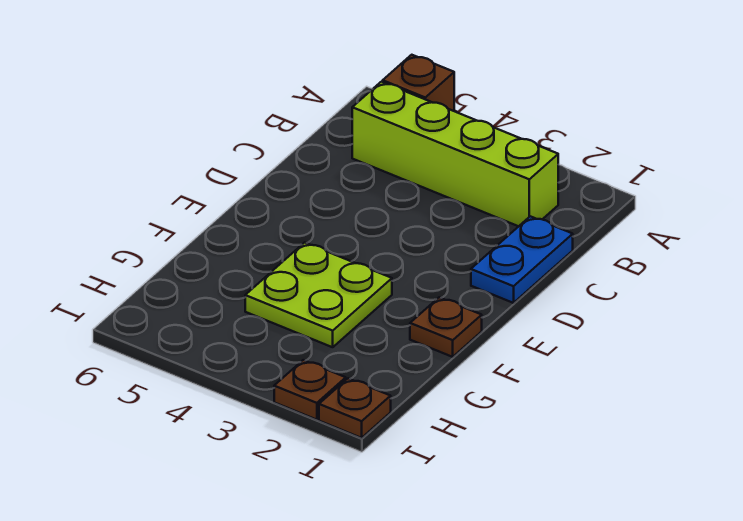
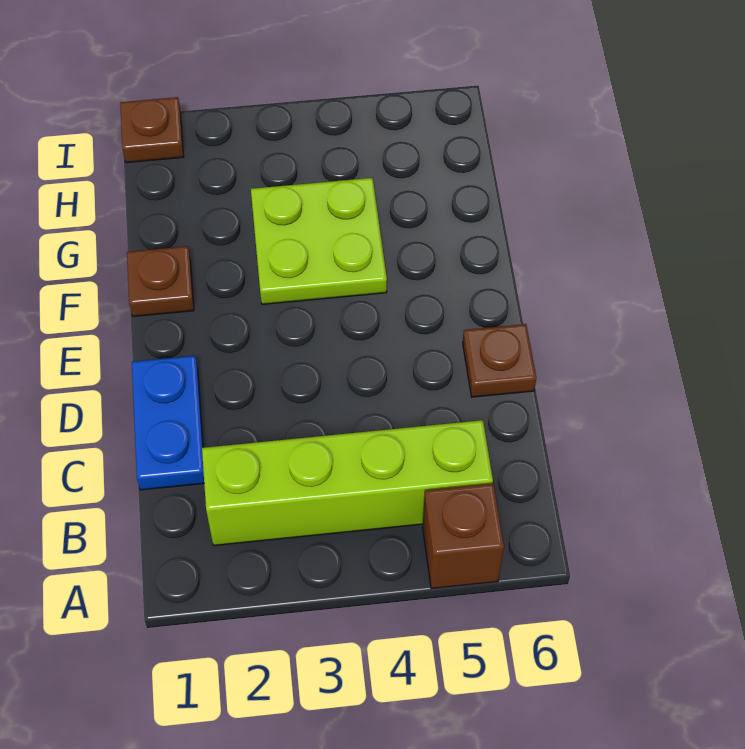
brown plate I2 level 1 -> brown plate D6 level 1

